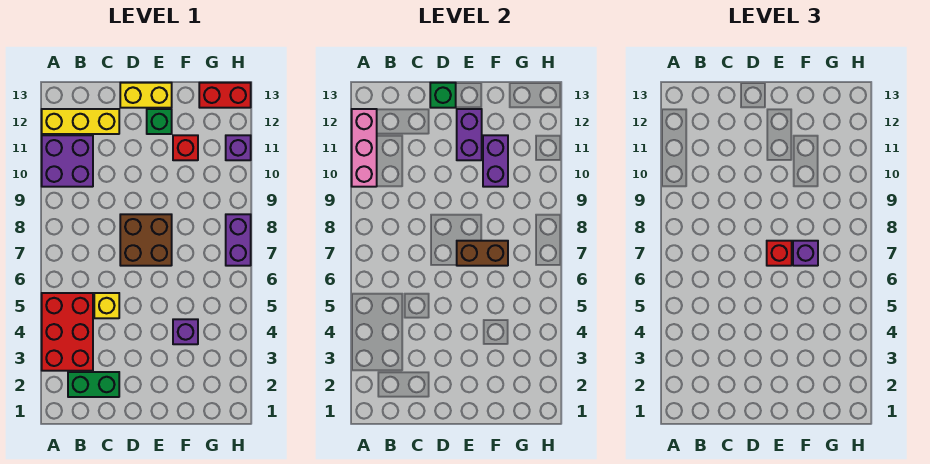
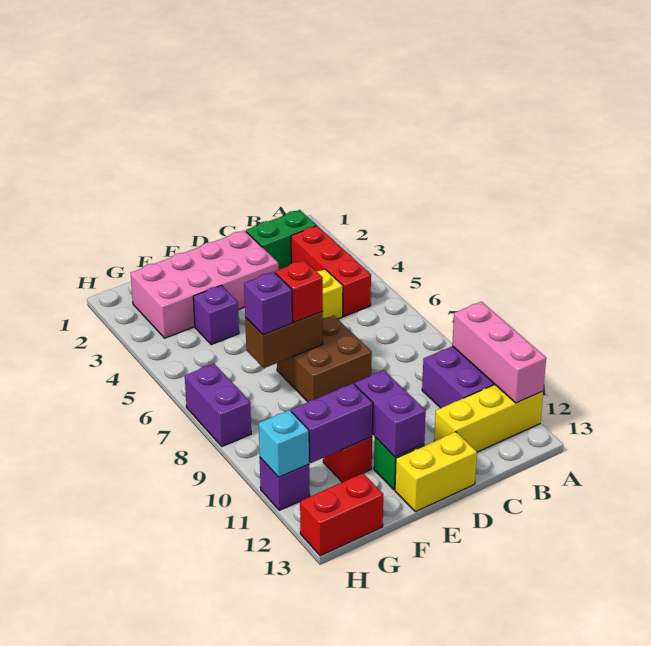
red brick A3:B5 level 1 -> red brick B3:B5 level 1
none -> pink brick D2:G3 level 1
green brick D13 level 2 -> none
purple brick F10:F11 level 2 -> purple brick F11:G11 level 2
none -> cyan brick H11 level 2

